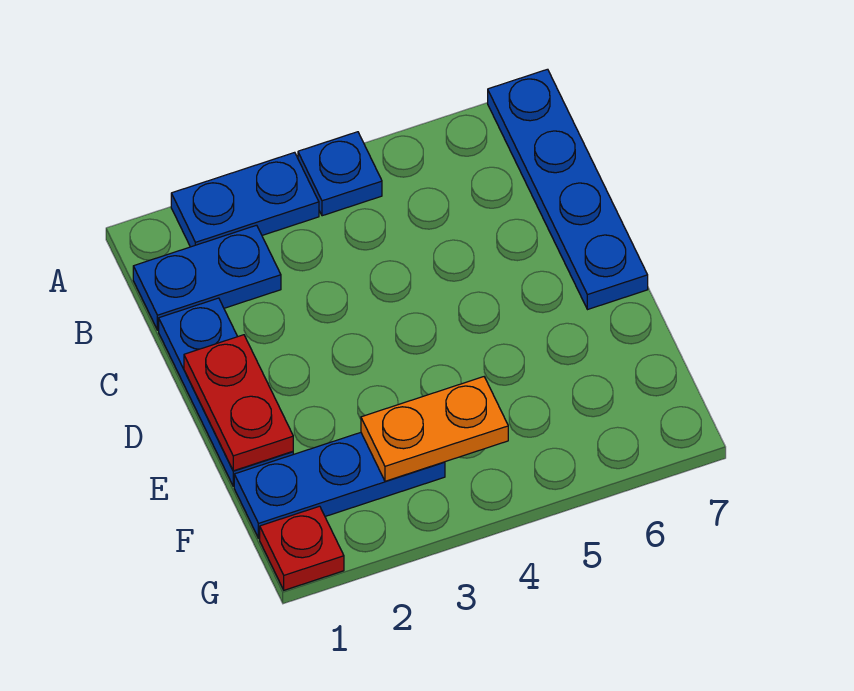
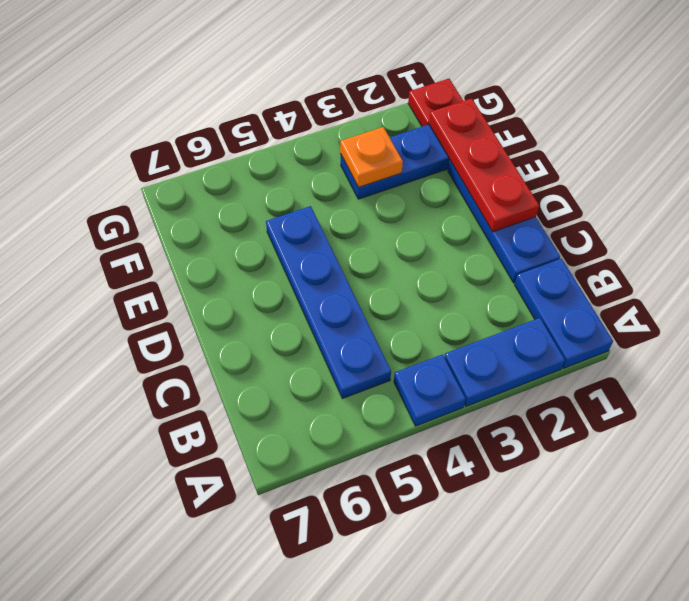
blue plate A7:D7 level 1 -> blue plate B5:E5 level 1
blue plate B1:B2 level 1 -> blue plate A1:B1 level 1
red plate D1:E1 level 2 -> red plate D1:F1 level 2
orange plate F3:F4 level 2 -> orange plate F3 level 2

